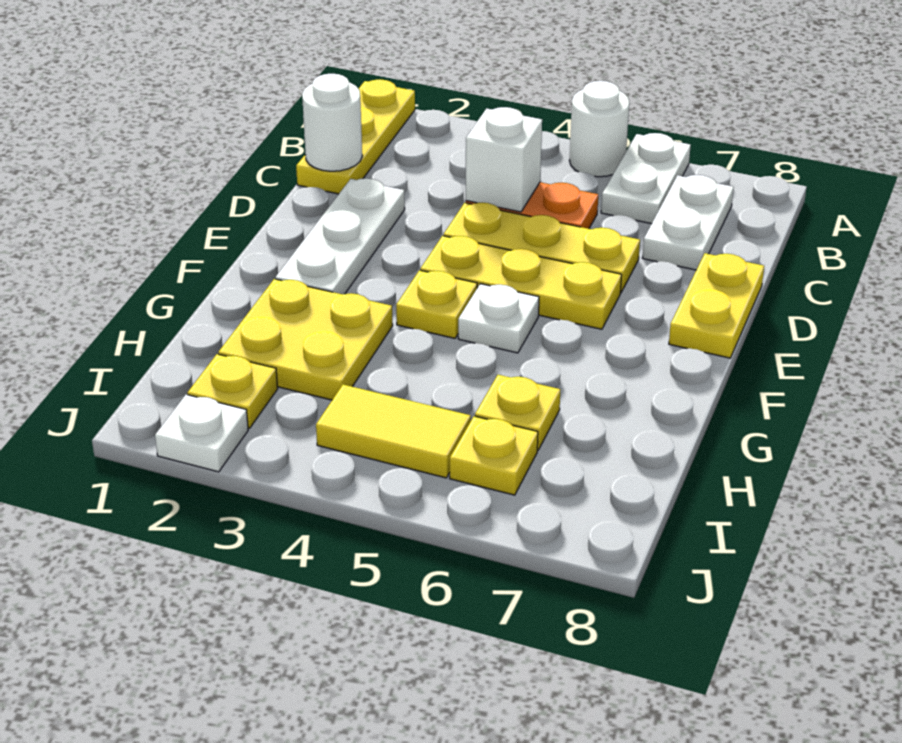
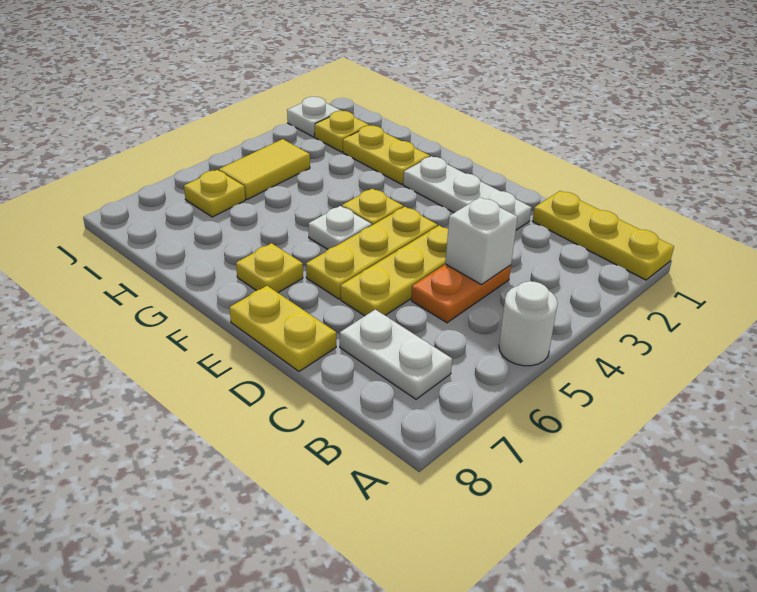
white plate A6:B6 level 1 -> none
white round brick C1 level 2 -> none
yellow plate G2:H3 level 1 -> yellow plate G2:H2 level 1
yellow plate H6 level 1 -> yellow plate F7 level 1

